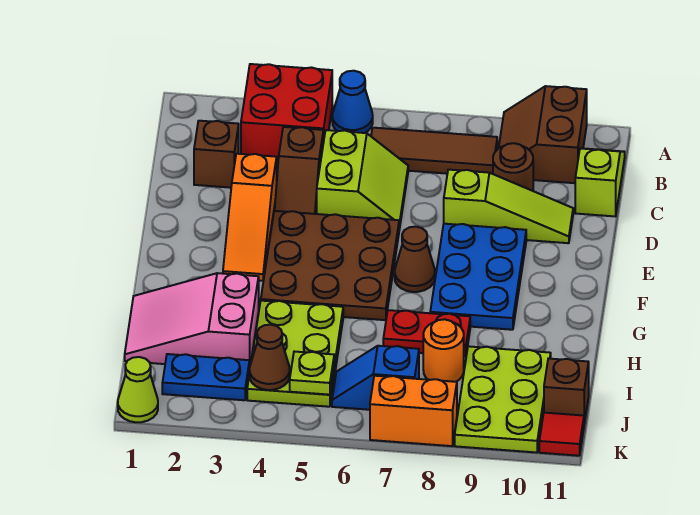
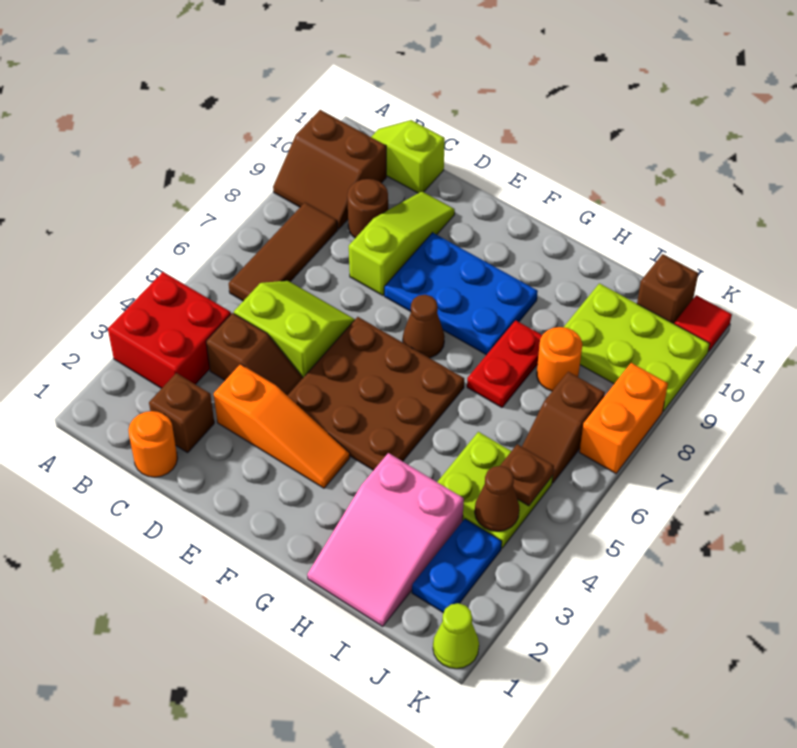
blue cone A5 level 1 -> none
none -> orange round brick C1 level 1
lime plate H4:J5 level 1 -> lime plate I4:J5 level 1
lime plate J5 level 2 -> brown plate J5 level 2
blue slope J6:J7 level 1 top 7 -> brown slope J6:J7 level 1 top 7

